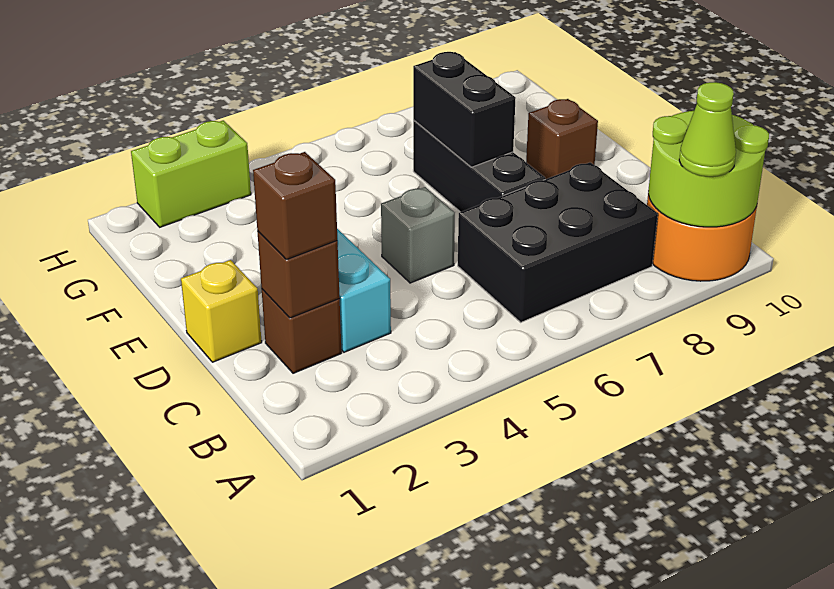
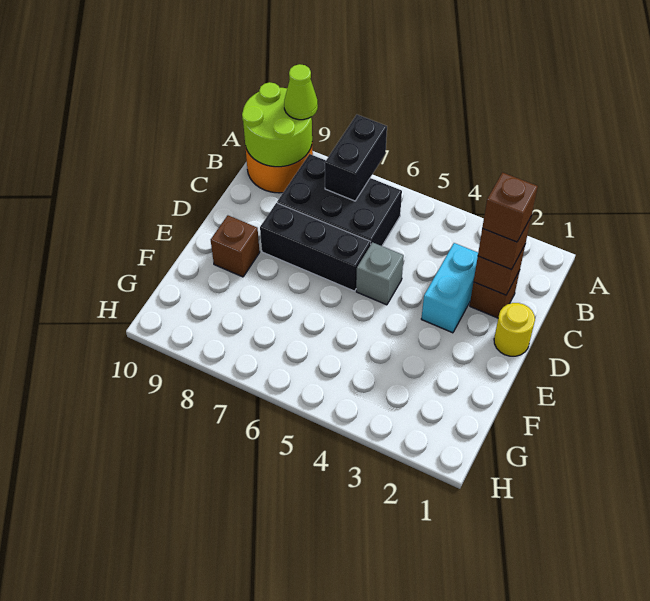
none -> brown brick C2 level 4
yellow brick D1 level 1 -> yellow round brick D1 level 1
black brick D7:F7 level 1 -> black brick D6:D8 level 1
black brick E7:F7 level 2 -> black brick A7:B7 level 2
lime brick H2:H3 level 1 -> none

